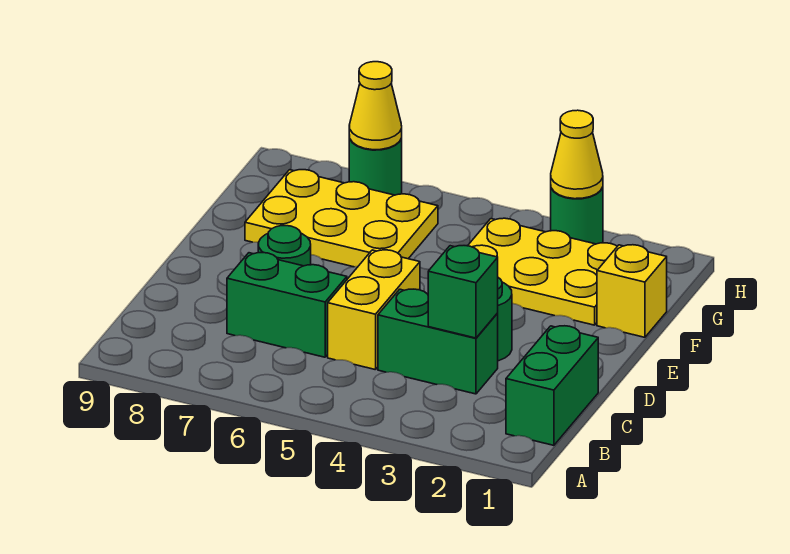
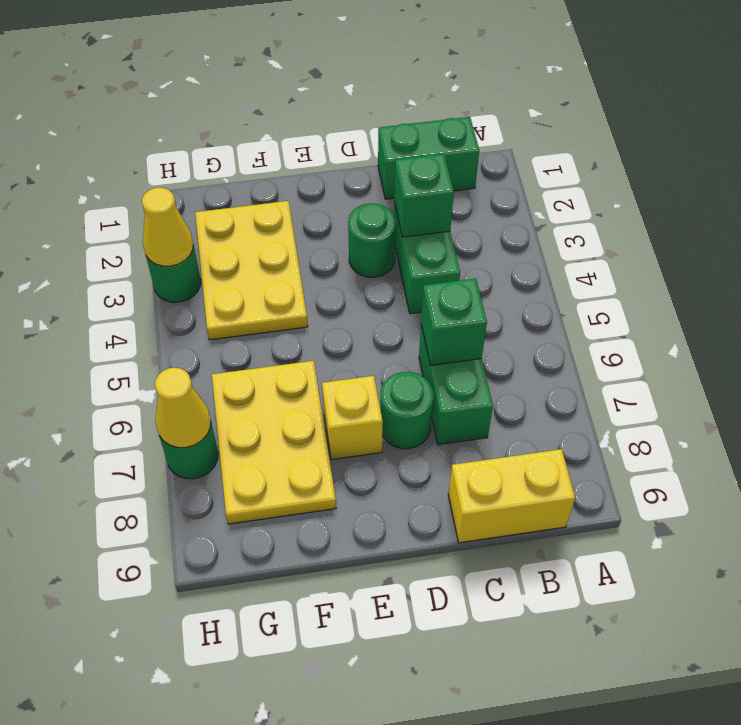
yellow brick C5:D5 level 1 -> yellow brick B9:C9 level 1
none -> green brick C6 level 2
yellow brick F1 level 1 -> yellow brick E7 level 1

